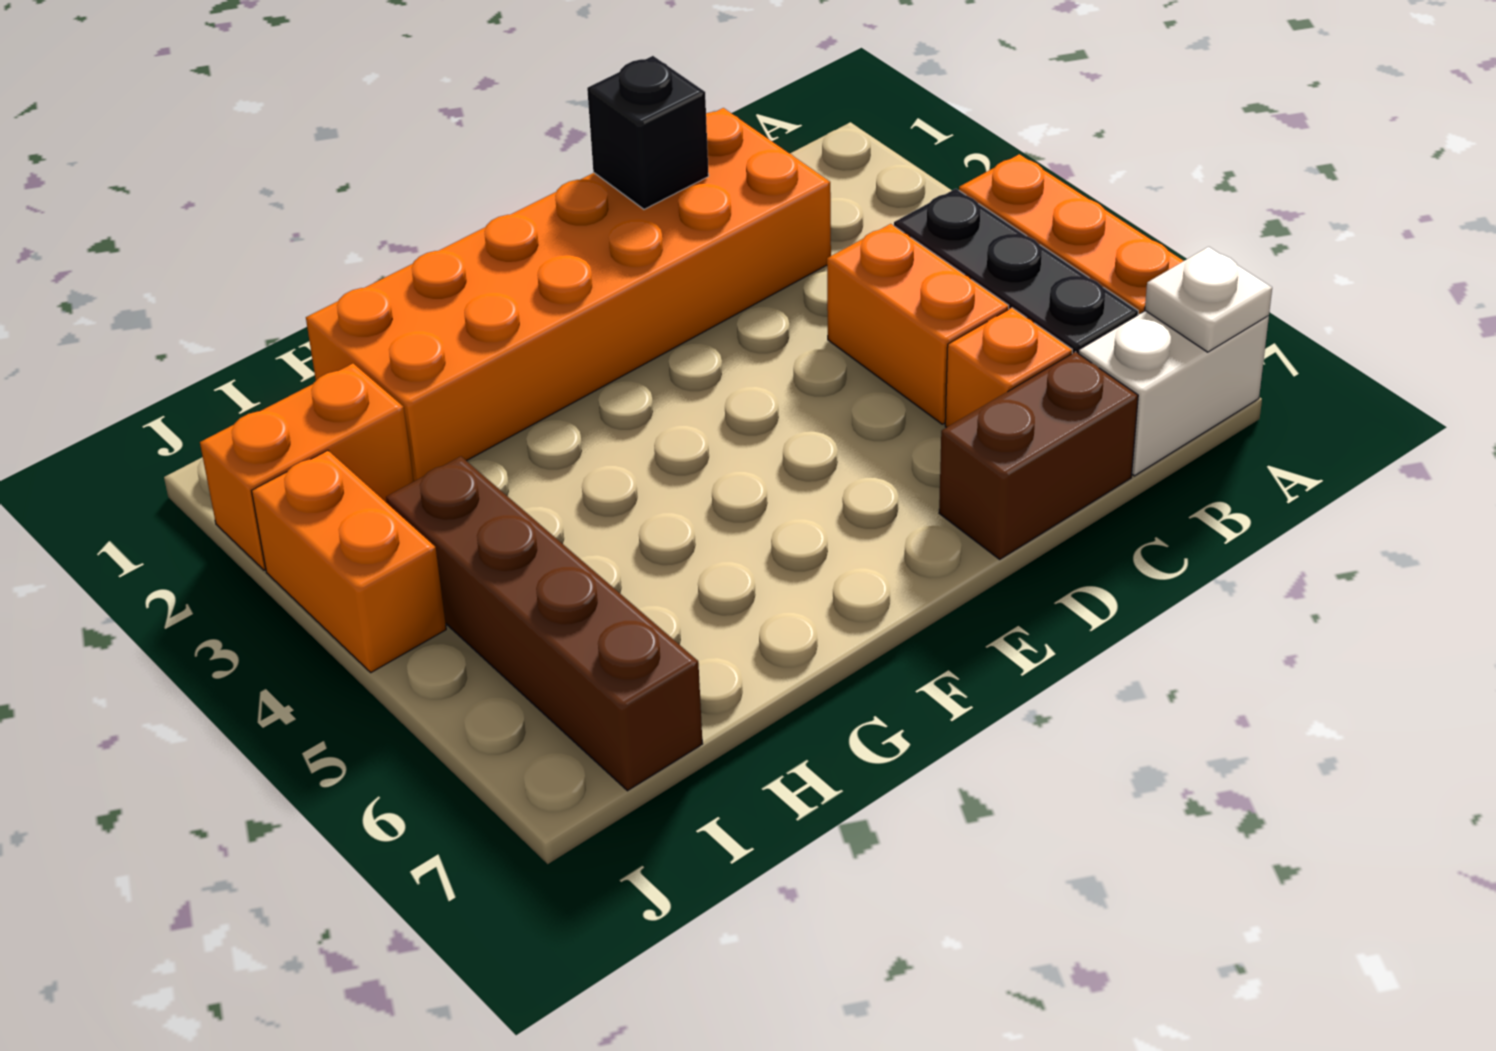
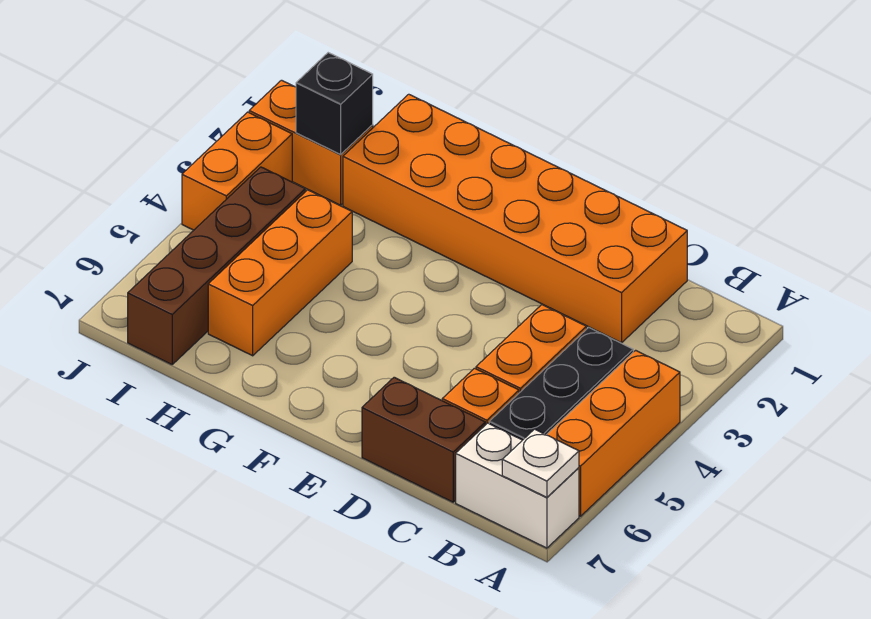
black brick D1 level 2 -> black brick I2 level 2
none -> orange brick H4:H6 level 1

